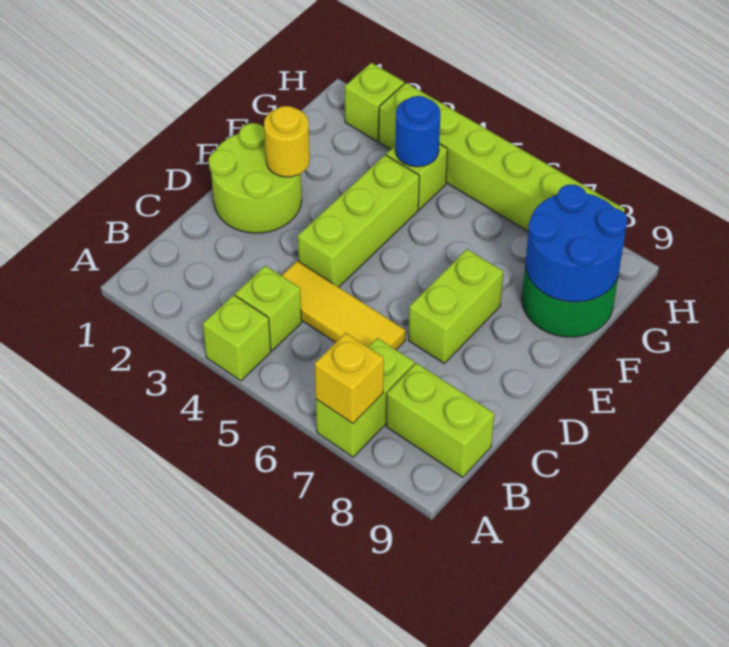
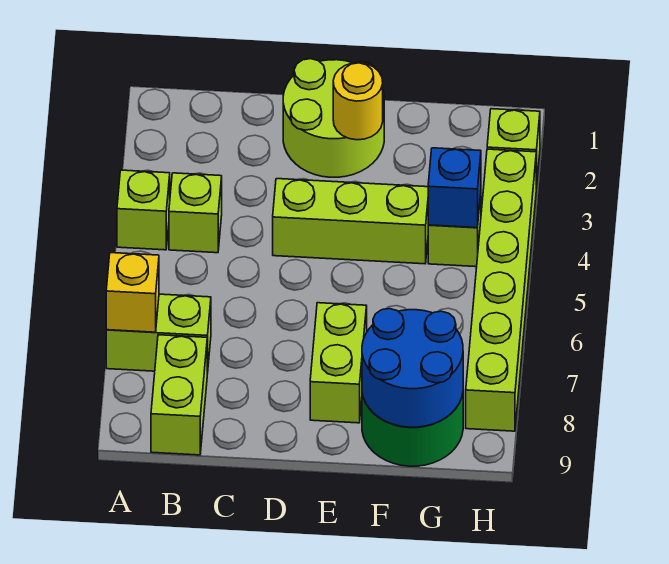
yellow tile C4:C6 level 1 -> none
lime brick D7:E7 level 1 -> lime brick E7:E8 level 1
blue round brick G4 level 2 -> blue brick G4 level 2

